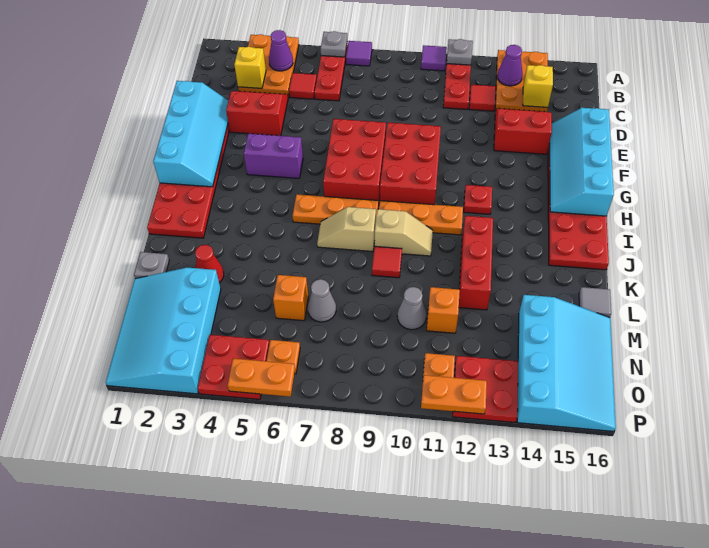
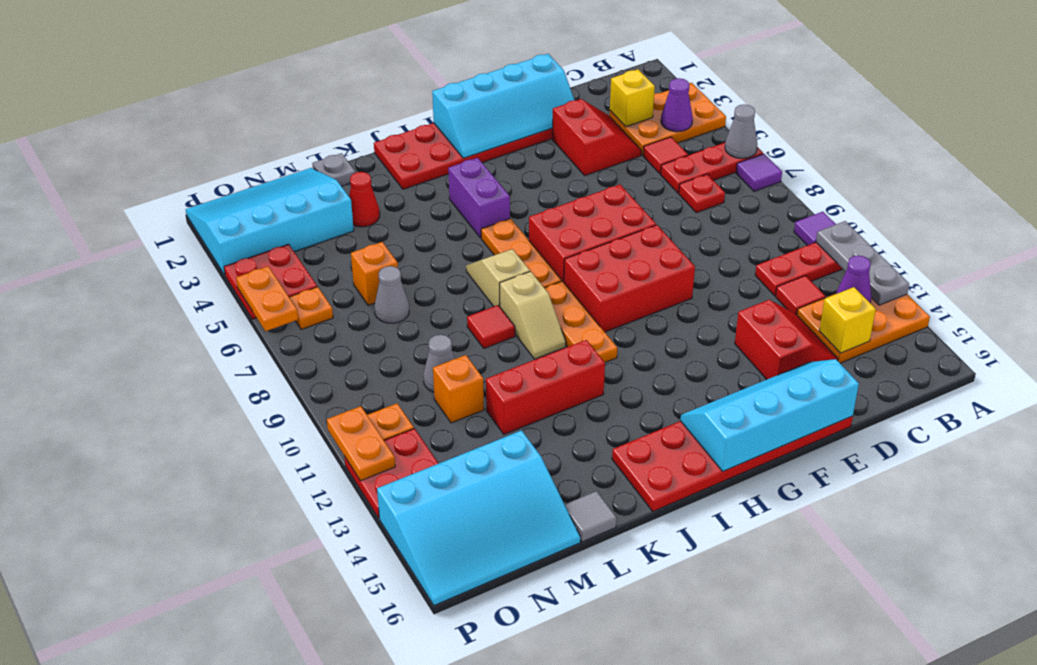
grey plate A6 level 2 -> grey cone A6 level 2
grey plate A11 level 2 -> grey plate A11:A13 level 2
purple brick G4:G5 level 1 -> purple brick I4:I5 level 1
red plate H12 level 1 -> red plate C7 level 1

